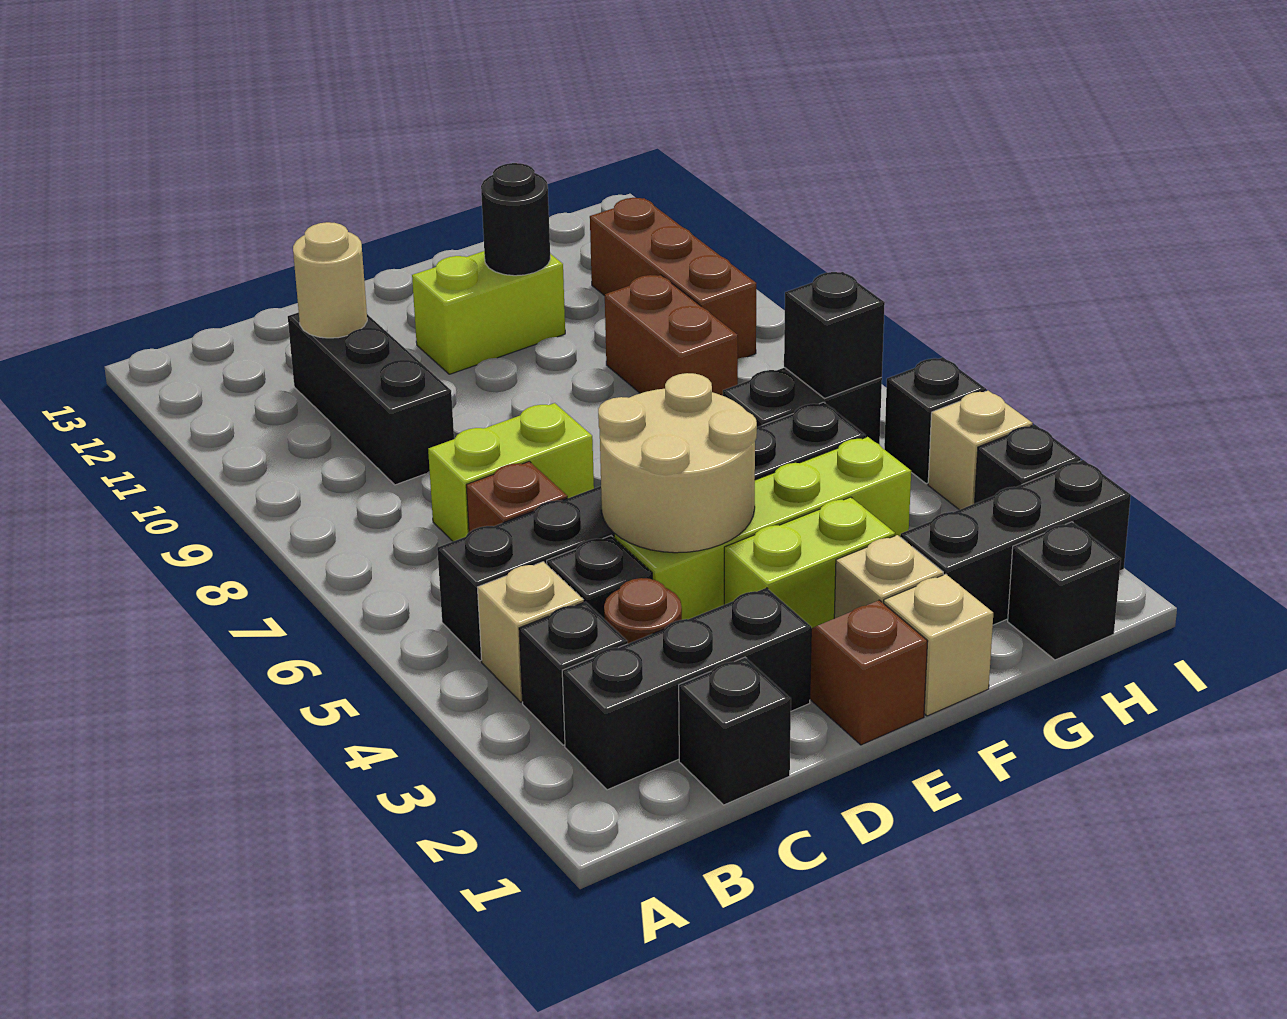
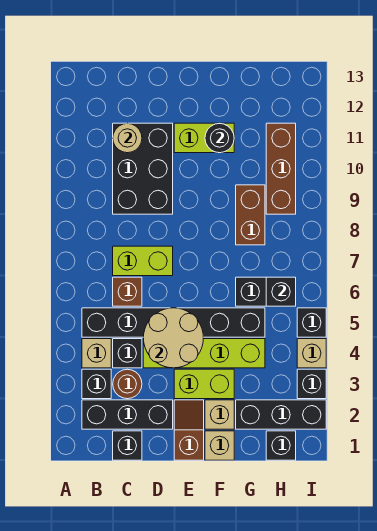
black brick C9:C11 level 1 -> black brick C9:D11 level 1

